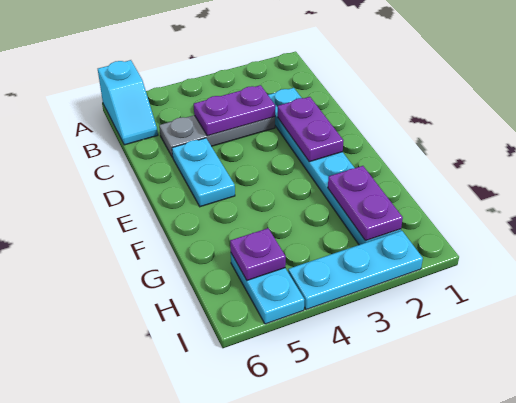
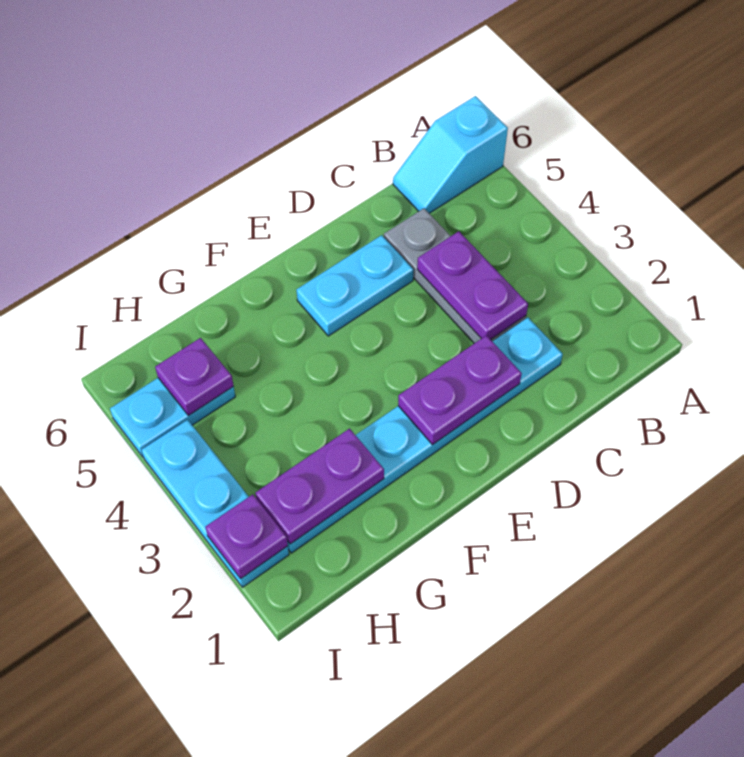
none -> purple plate I2 level 2

